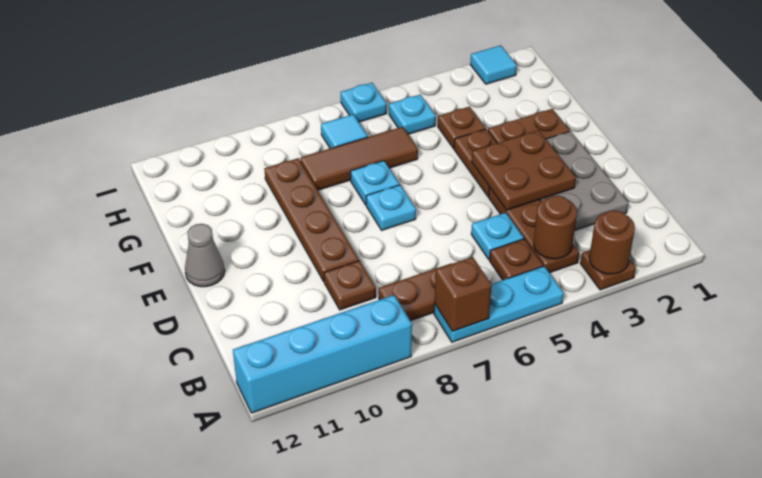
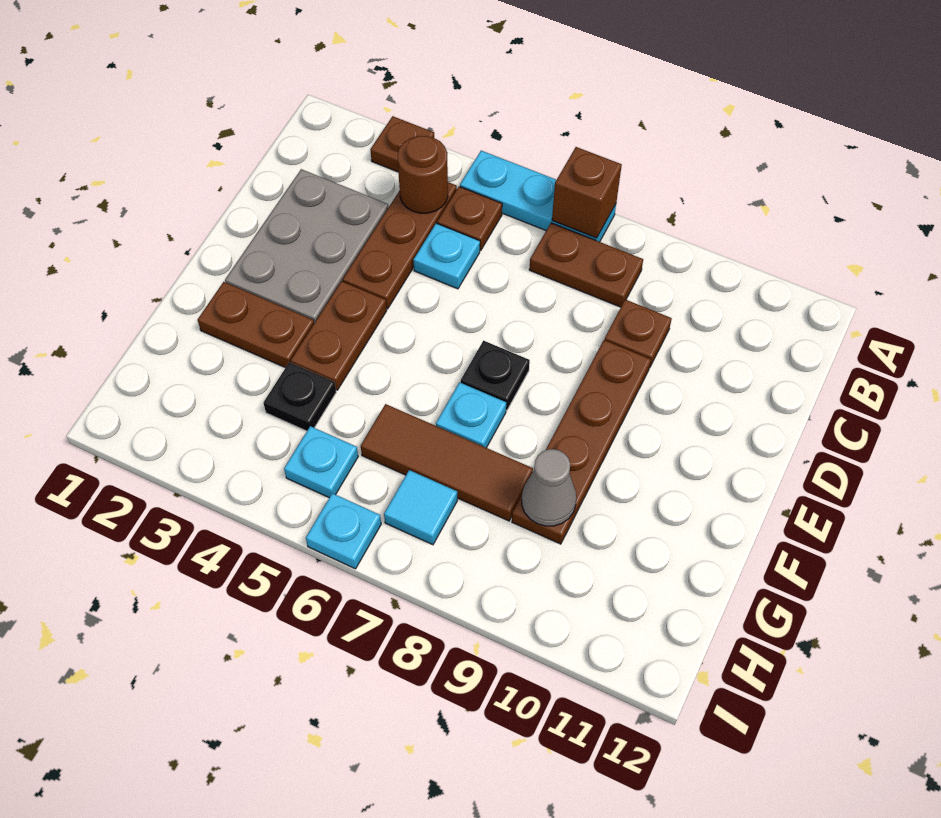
brown round brick A3 level 2 -> none
cyan brick A9:A12 level 1 -> none
brown plate D3:E4 level 2 -> none
cyan plate E7 level 1 -> black plate E7 level 1
grey cone E12 level 1 -> grey cone G9 level 2
brown plate G4 level 1 -> black plate G4 level 1
cyan tile I2 level 1 -> none

